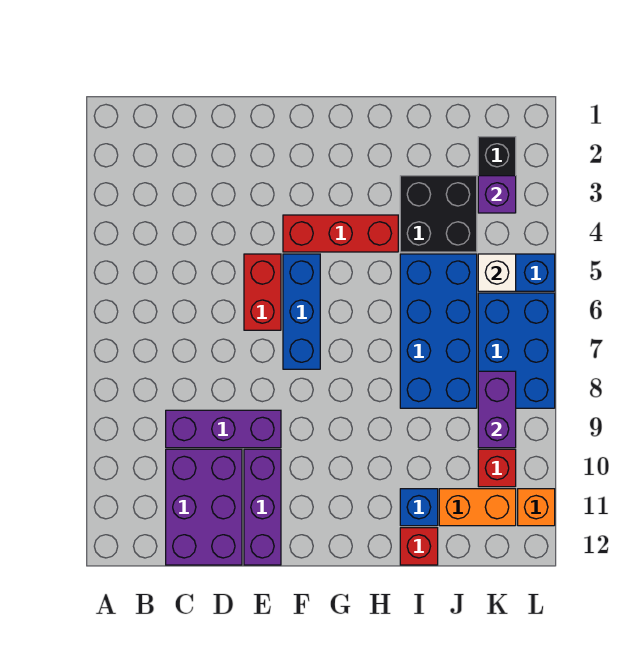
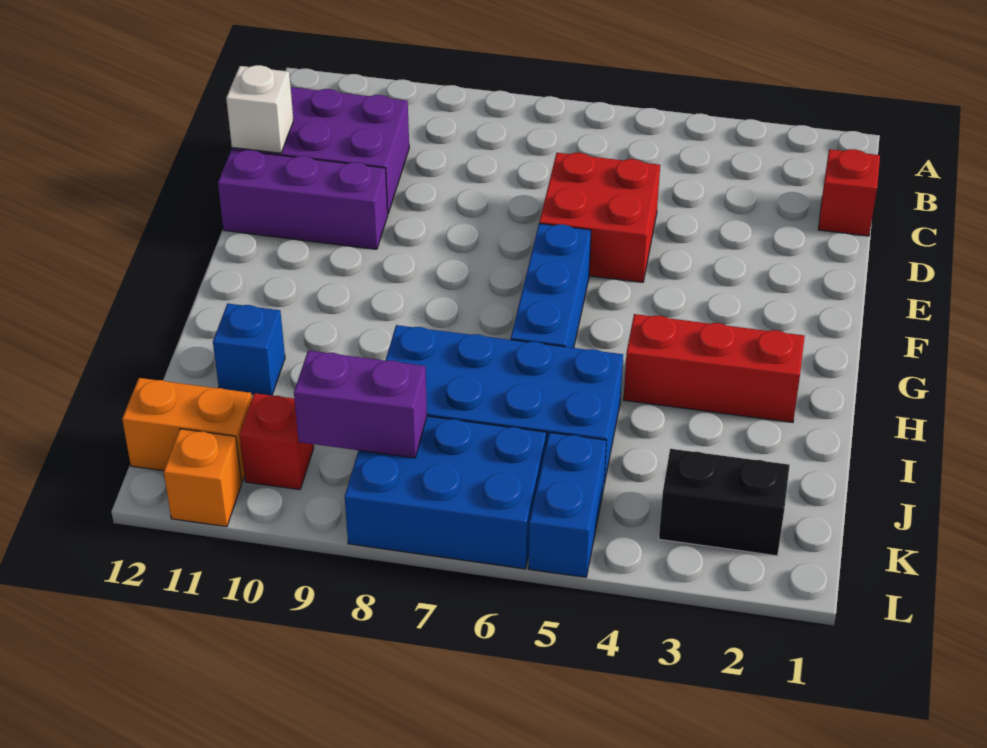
purple brick C9:E9 level 1 -> none
red brick E5:E6 level 1 -> red brick D5:E6 level 1
red brick F4:H4 level 1 -> red brick H2:H4 level 1
blue brick F5:F7 level 1 -> blue brick F6:H6 level 1
black brick I3:J4 level 1 -> none
red brick I12 level 1 -> red brick C1 level 1
orange brick J11:K11 level 1 -> orange brick K11:K12 level 1
purple brick K3 level 2 -> none
white brick K5 level 2 -> white brick D12 level 2

